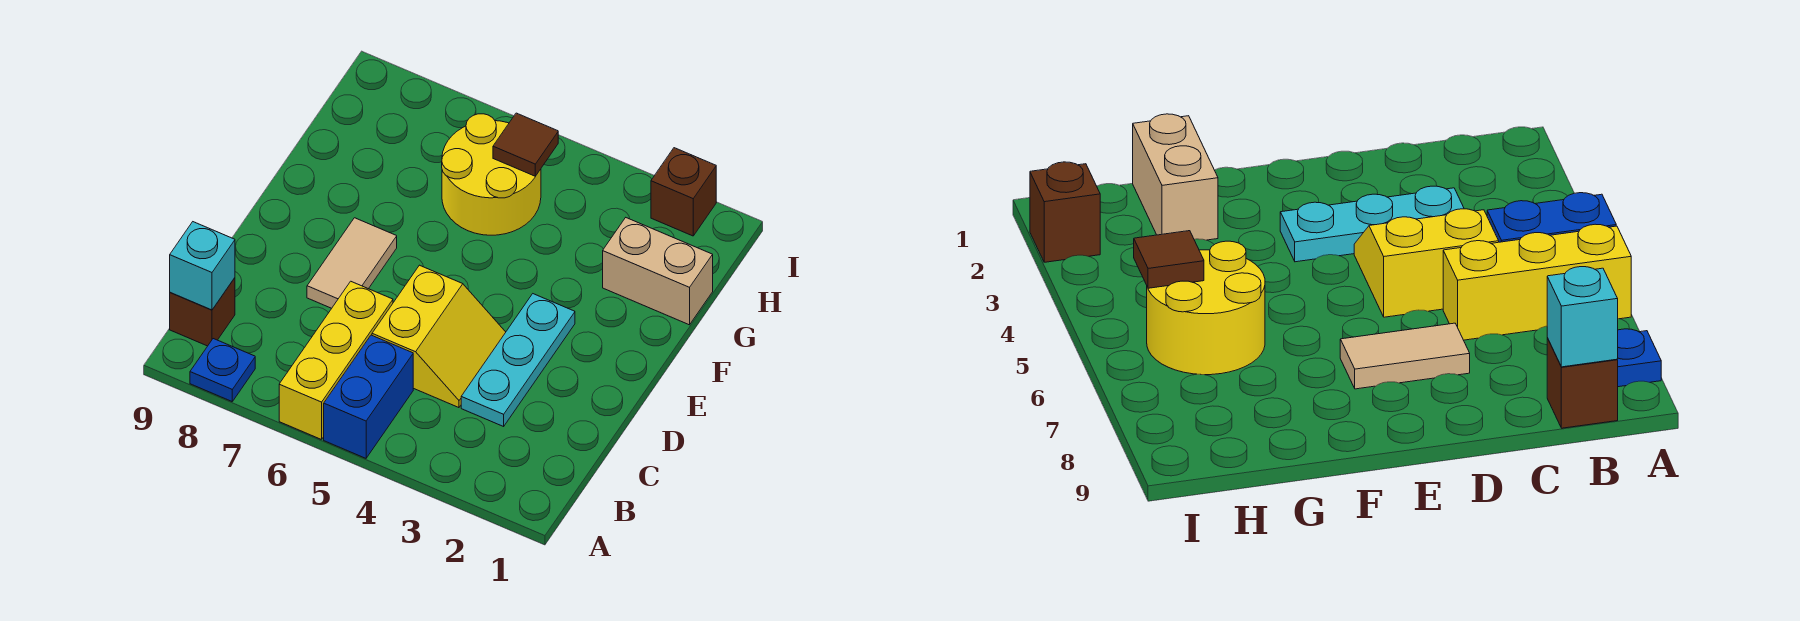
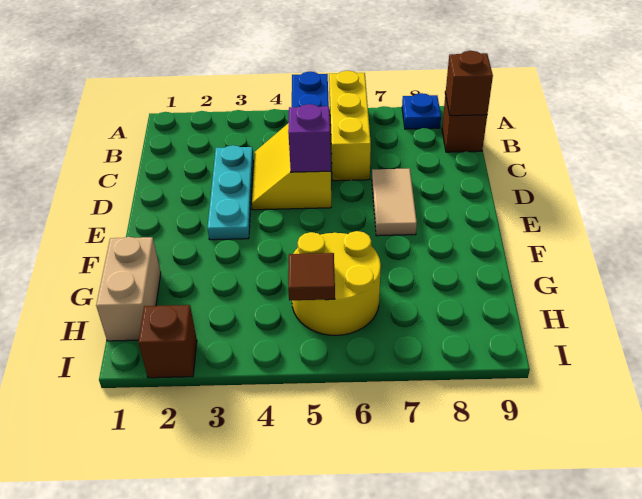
cyan brick B9 level 2 -> brown brick B9 level 2
none -> purple brick D5 level 2
tan brick G1:G2 level 1 -> tan brick G1:H1 level 1

